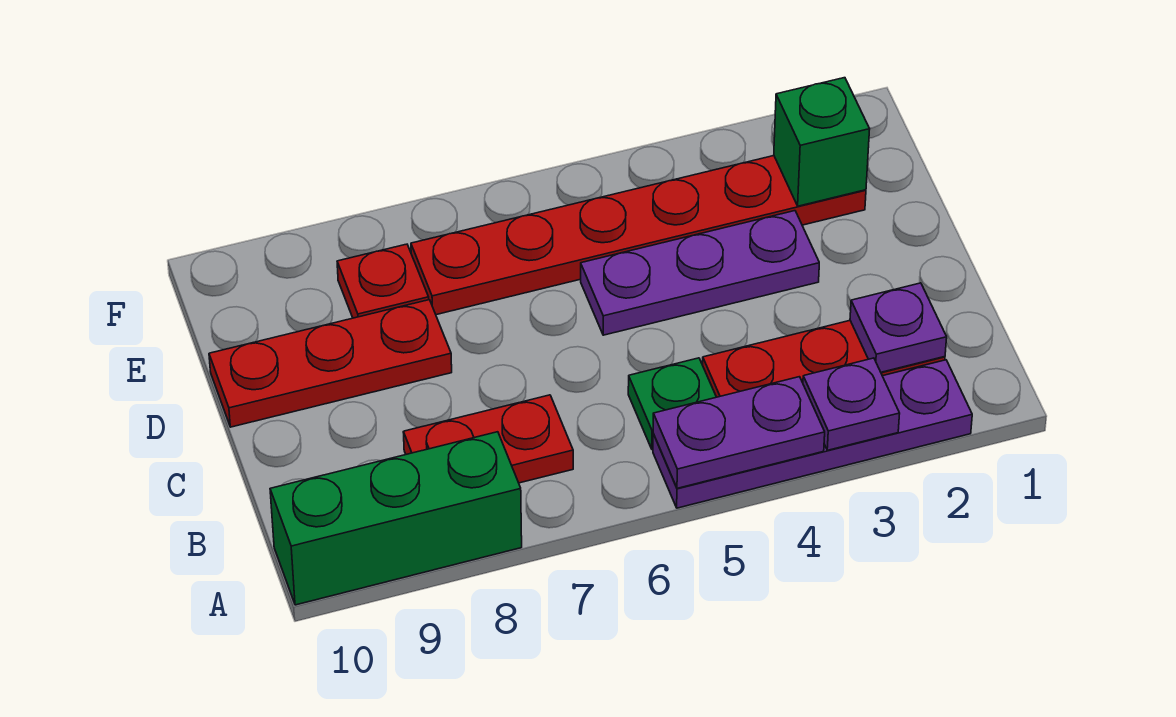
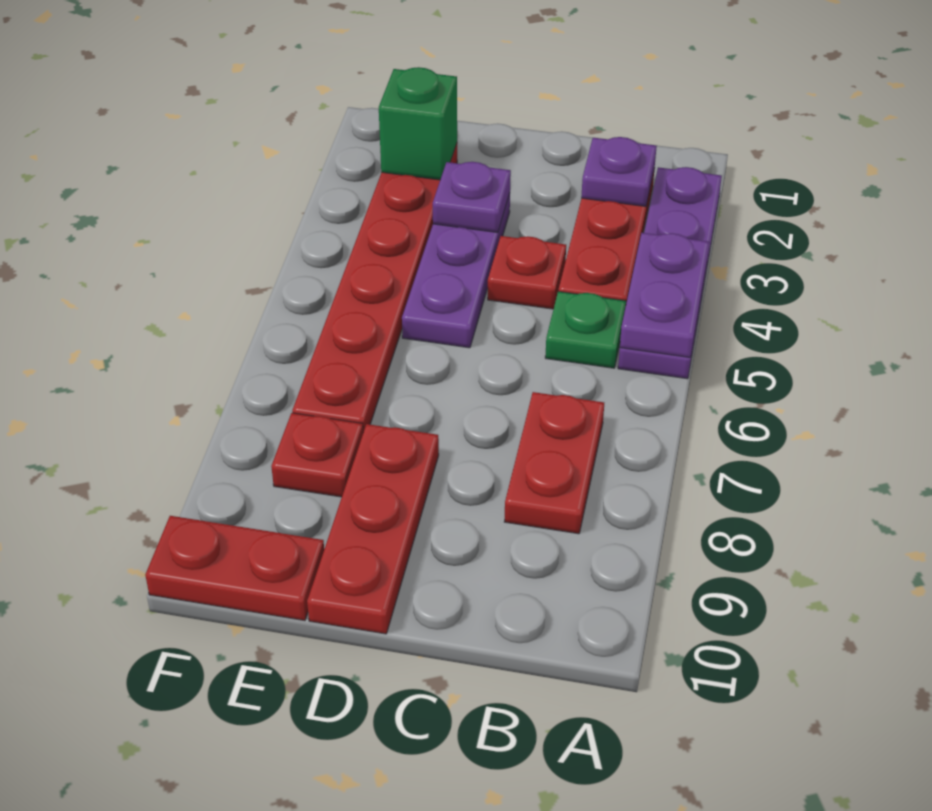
purple plate A3 level 2 -> purple plate D3 level 2
green brick A8:A10 level 1 -> none
none -> red plate C4 level 1
none -> red plate E10:F10 level 1

